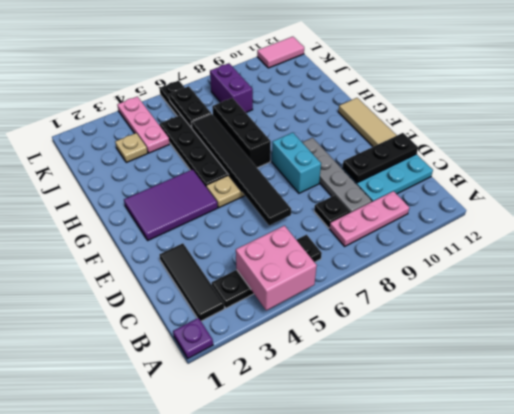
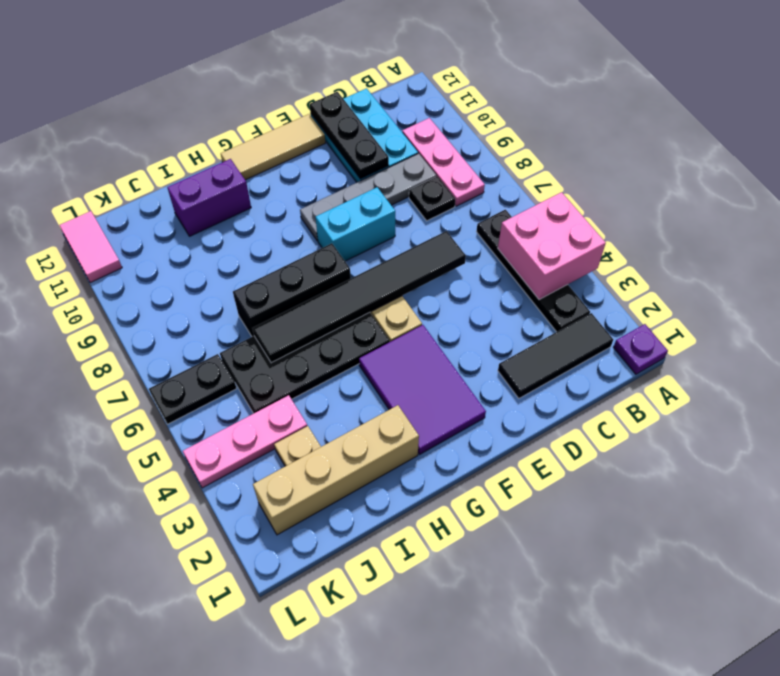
none -> tan brick H2:K2 level 1
black plate J6:K6 level 2 -> none
purple brick J8:K8 level 1 -> purple brick H11:I11 level 1

